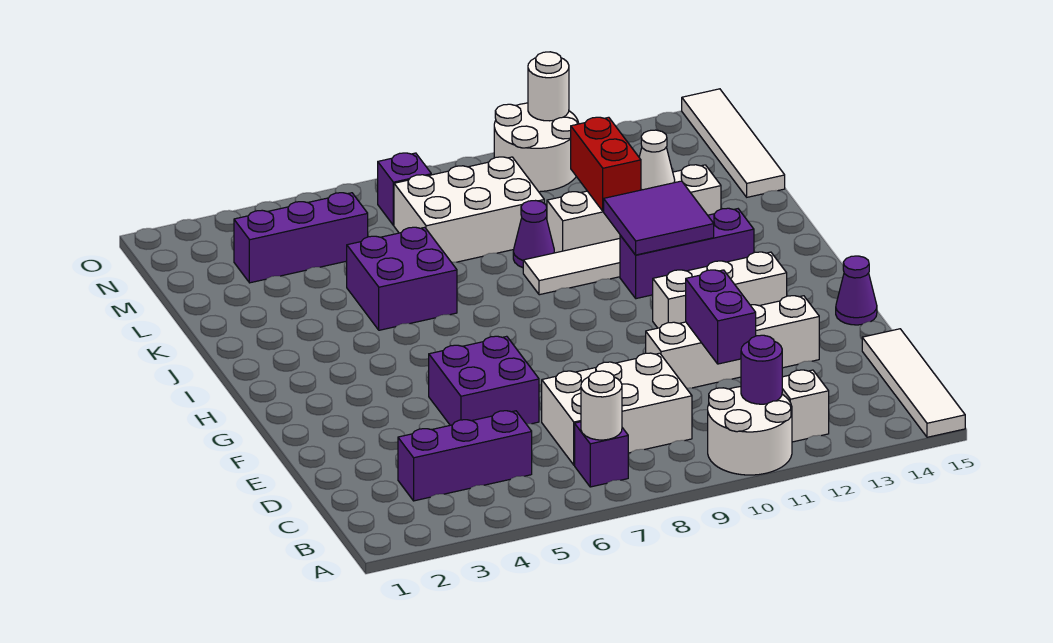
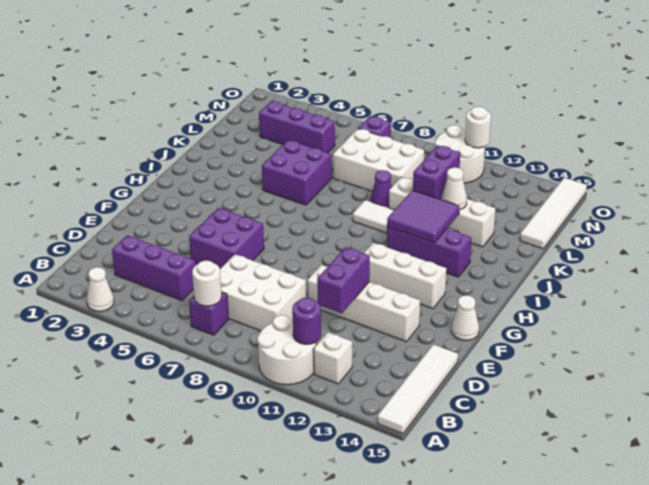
none -> white cone A3 level 1
purple cone F15 level 1 -> white cone F15 level 1
red brick K11:L11 level 2 -> purple brick K11:L11 level 2

